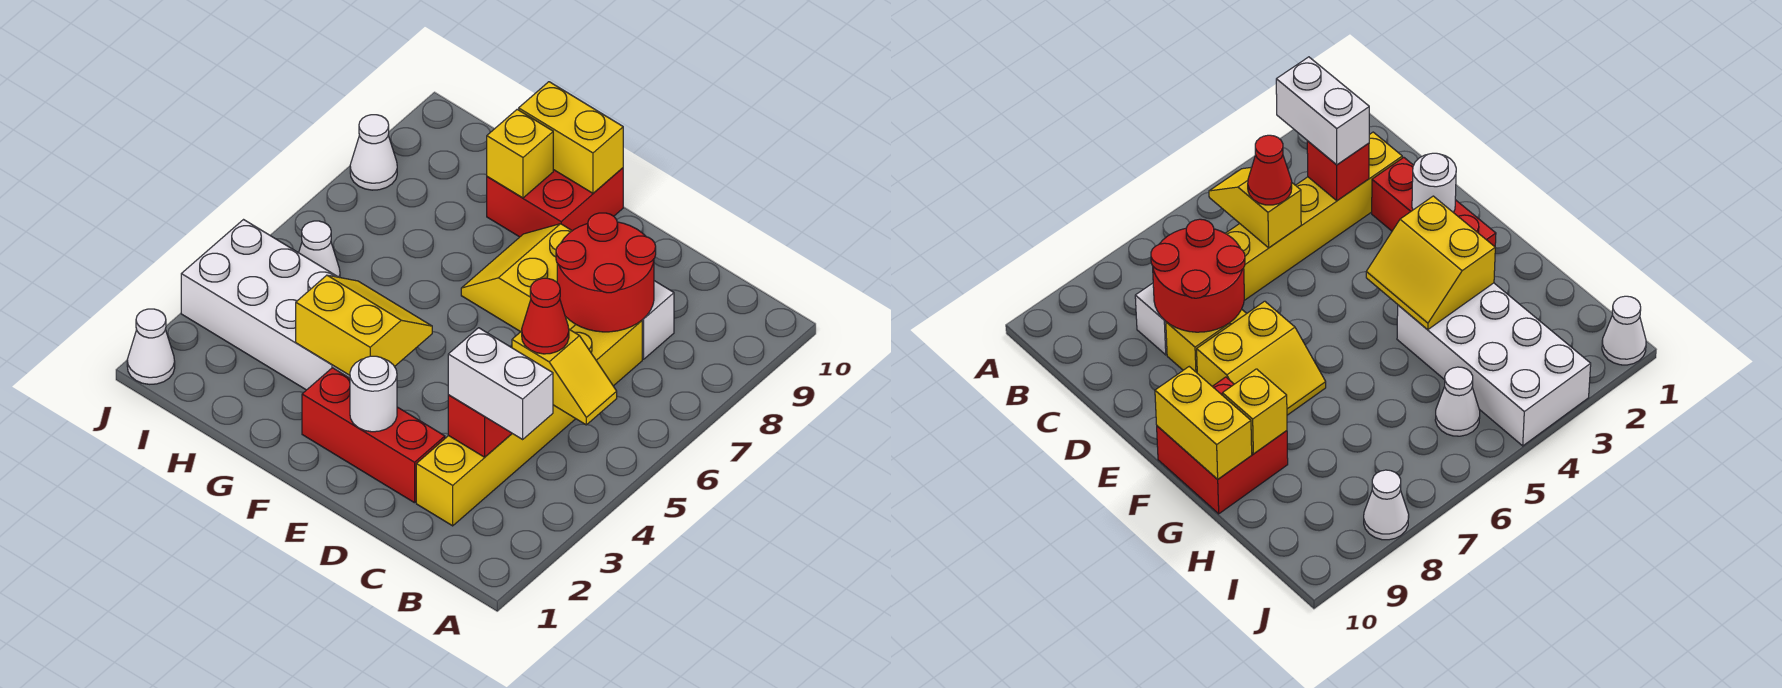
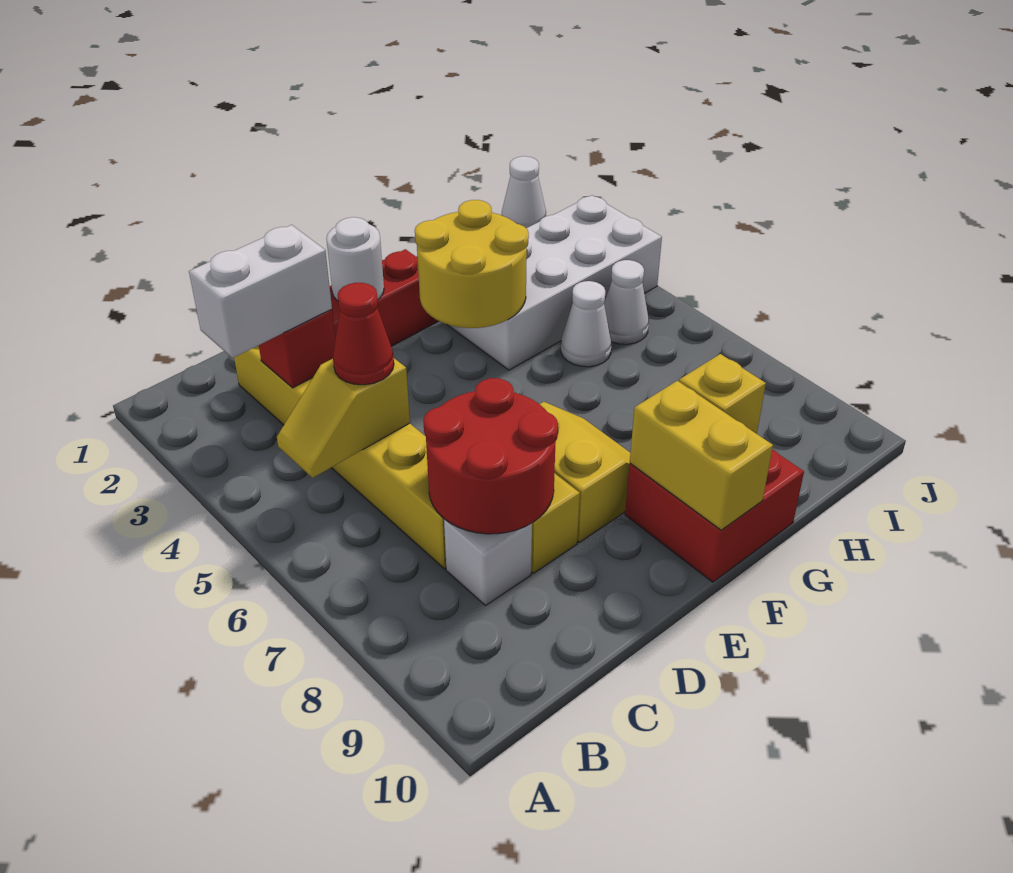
yellow slope F3:G4 level 2 top 3 -> yellow round brick F3:G4 level 2
yellow brick F10:G10 level 2 -> yellow brick F9:F10 level 2
white cone J8 level 1 -> white cone H5 level 1

